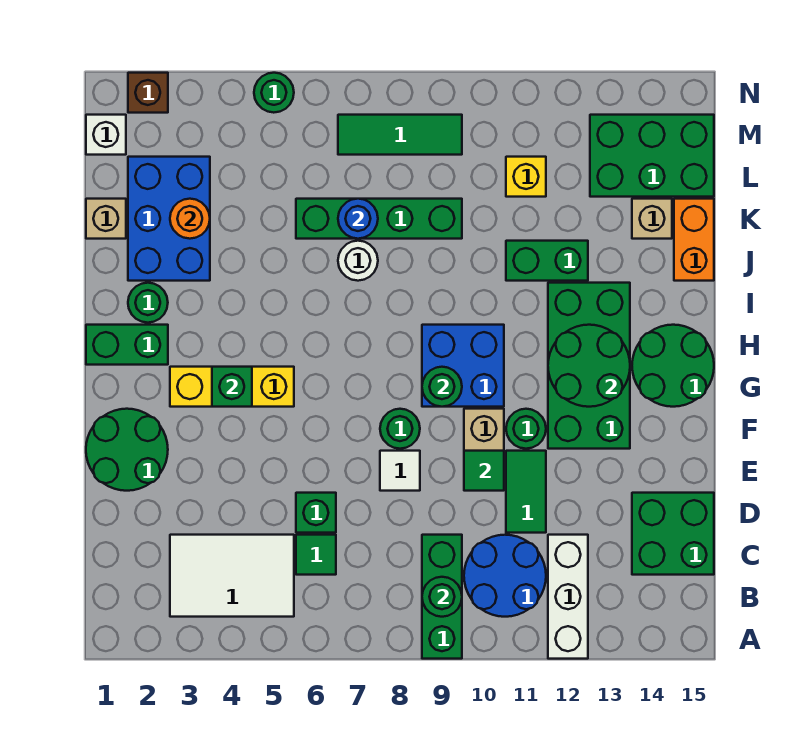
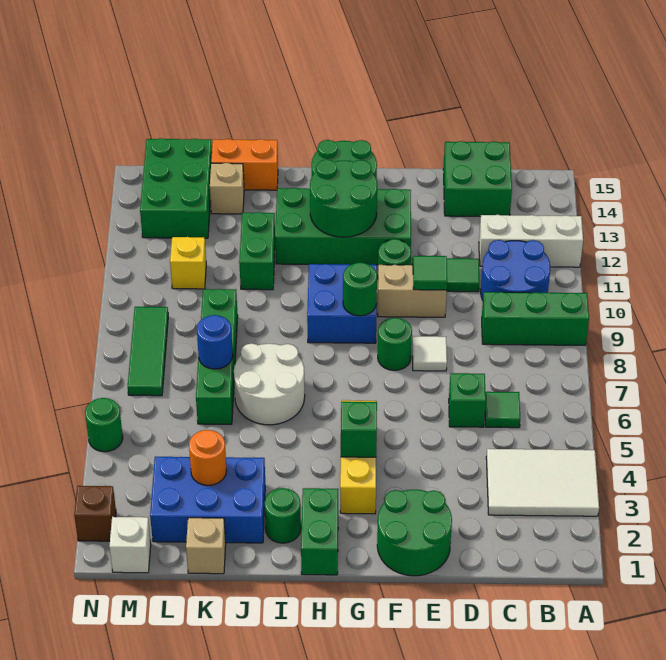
white tile B3:C5 level 1 -> white tile A3:C4 level 1
green round brick B9 level 2 -> none
white round brick J7 level 1 -> white round brick I6:J7 level 1

